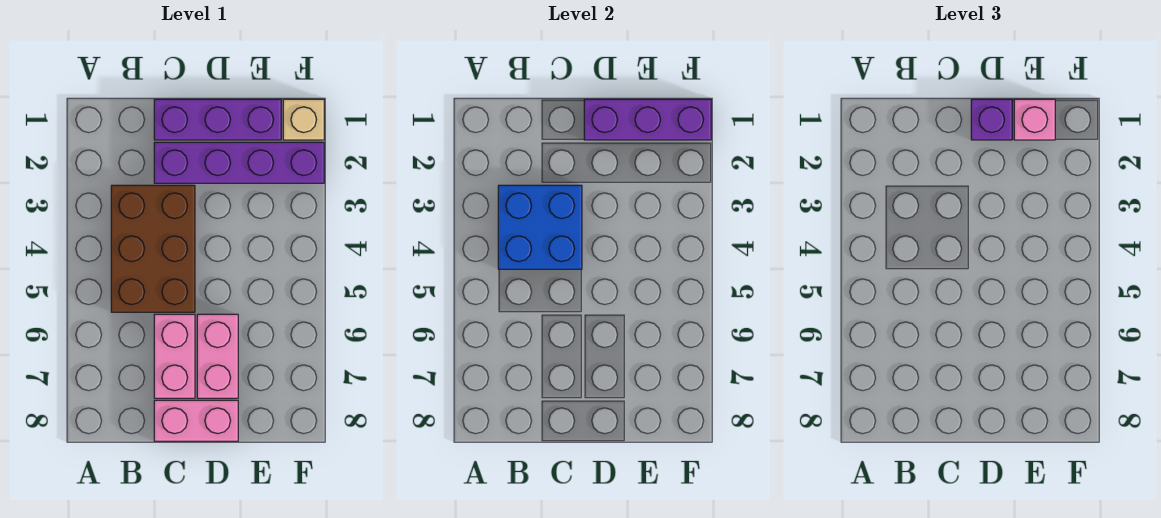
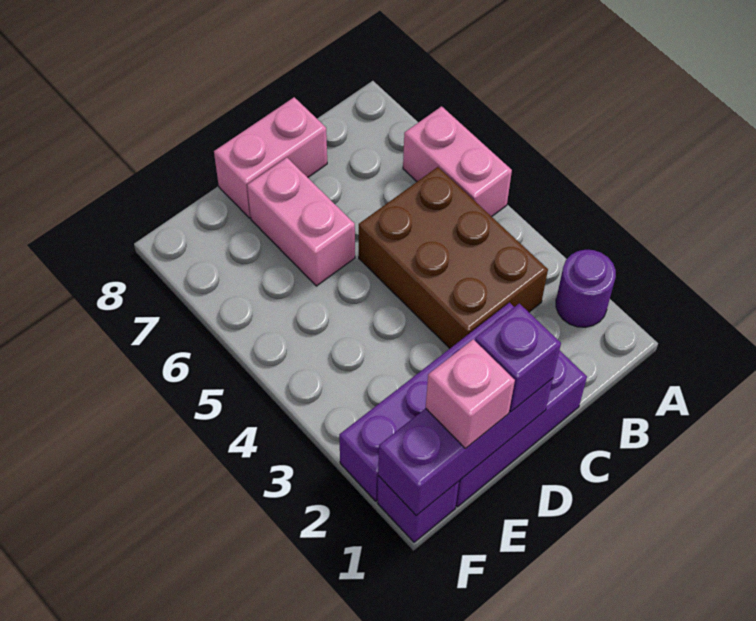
none -> purple round brick A2 level 1
blue brick B3:C4 level 2 -> none
pink brick C6:C7 level 1 -> pink brick A5:A6 level 1
tan brick F1 level 1 -> purple brick F1 level 1

